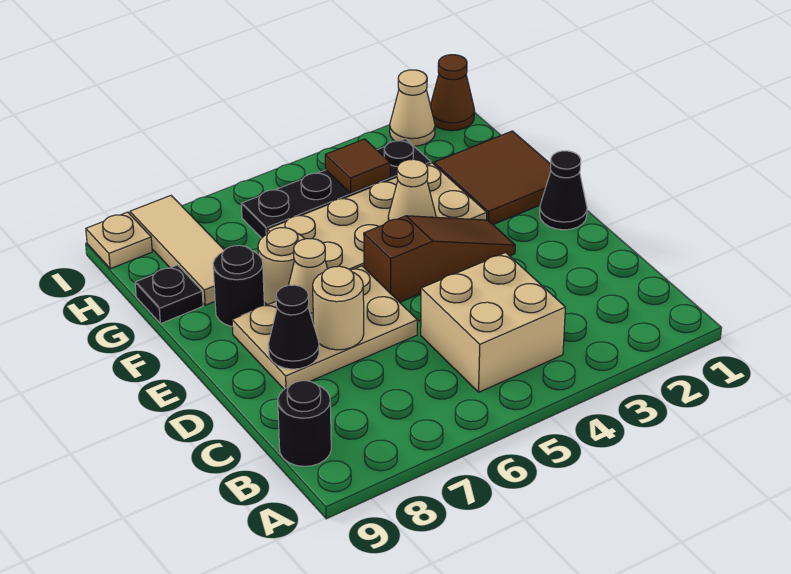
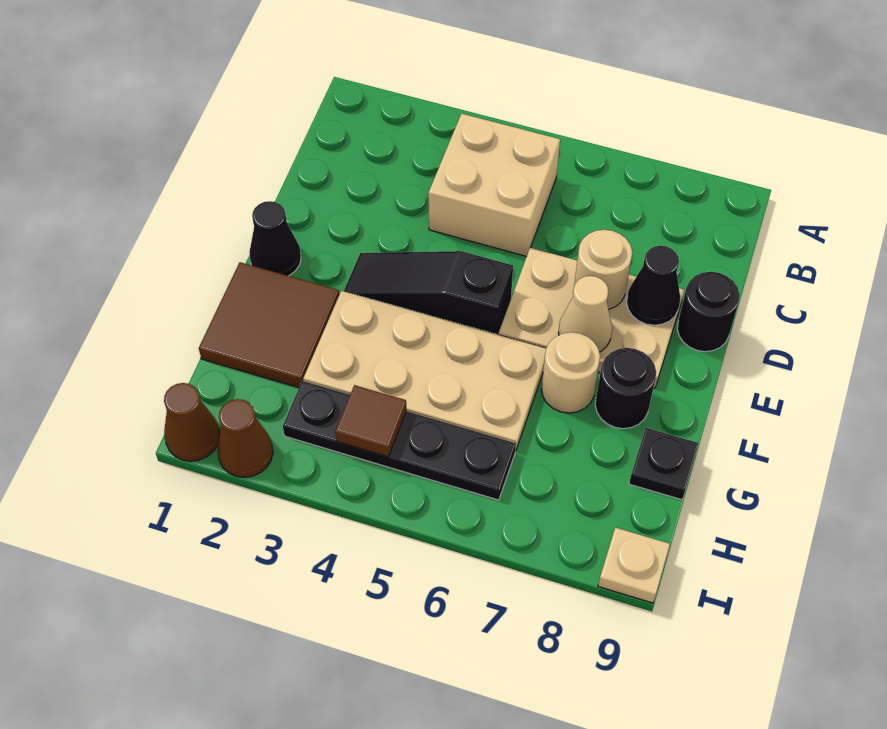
black round brick B9 level 1 -> black round brick D9 level 1
brown slope E3:E5 level 1 top 5 -> black slope E3:E5 level 1 top 5
tan cone F4 level 2 -> none
tan tile G8:I8 level 1 -> none
tan cone I2 level 1 -> brown cone I2 level 1

